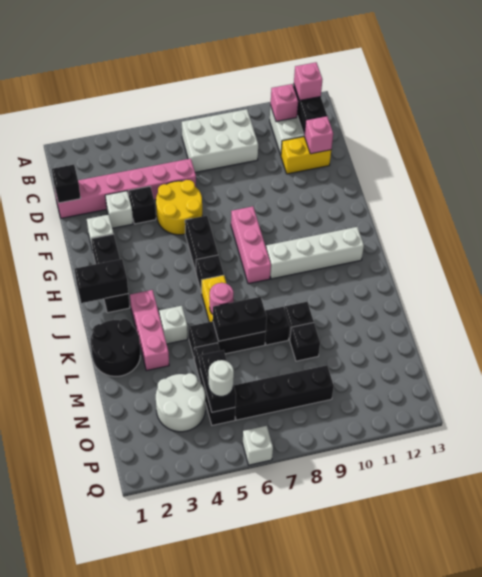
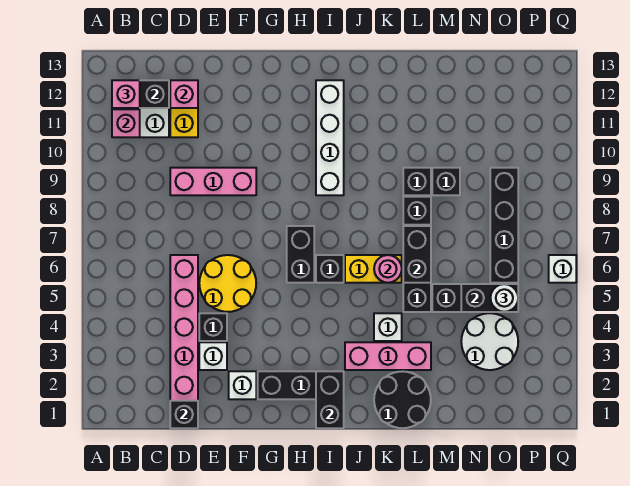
white brick B7:C9 level 1 -> none
black brick G6:H6 level 1 -> black brick H6:H7 level 1
pink brick G8:I8 level 1 -> pink brick D9:F9 level 1

